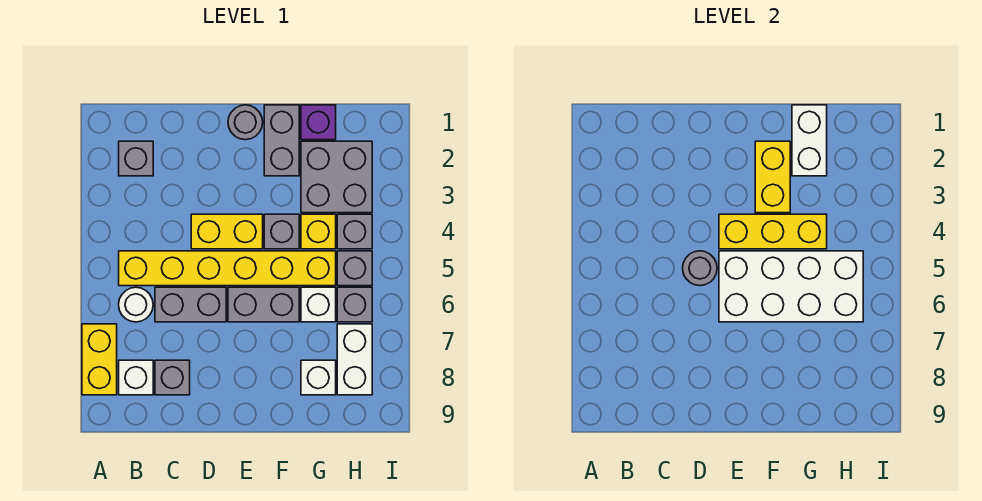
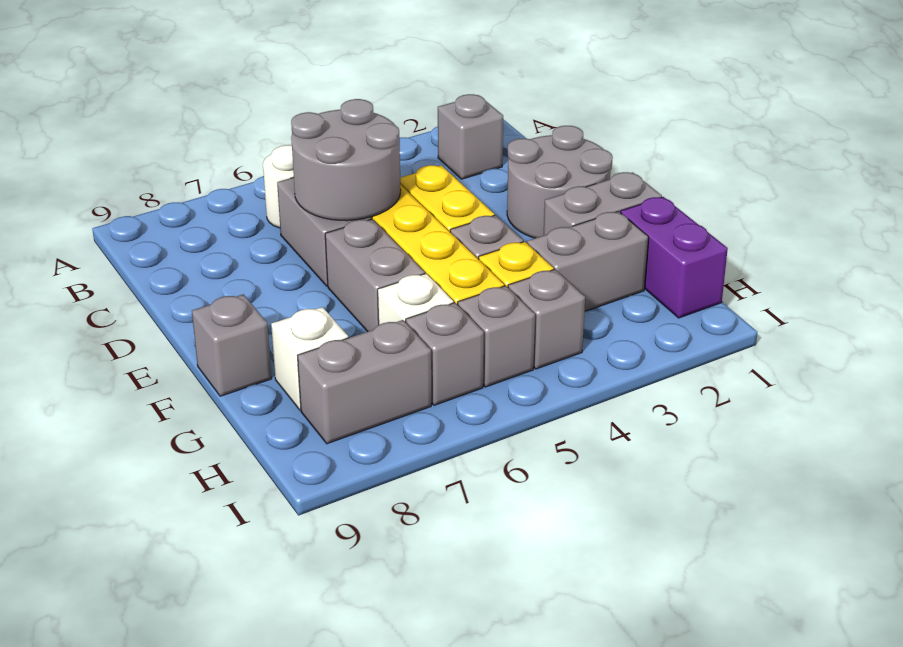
yellow brick A7:A8 level 1 -> none
white brick B8 level 1 -> none
grey brick C8 level 1 -> grey brick F9 level 1
grey round brick D5 level 2 -> grey round brick C5:D6 level 2
grey round brick E1 level 1 -> grey round brick D1:E2 level 1
yellow brick E4:G4 level 2 -> none
white brick E5:H6 level 2 -> none
yellow brick F2:F3 level 2 -> none
purple brick G1 level 1 -> purple brick G1:H1 level 1
white brick G1:G2 level 2 -> none
grey brick G2:H3 level 1 -> grey brick G2:G3 level 1
white brick H7:H8 level 1 -> grey brick H7:H8 level 1

